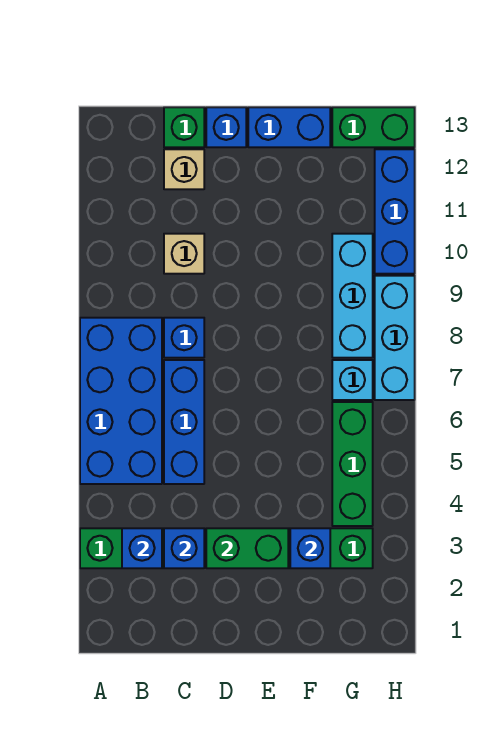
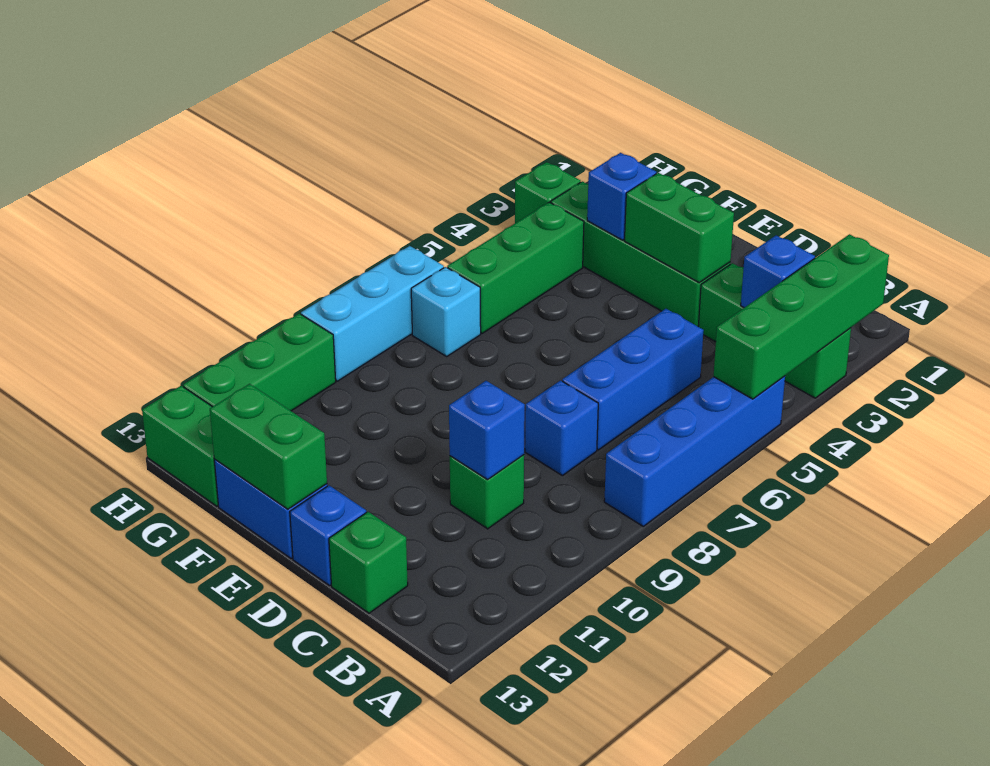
none -> green brick A2:A5 level 2
blue brick A5:B8 level 1 -> blue brick A5:A8 level 1
blue brick C3 level 2 -> blue brick C10 level 2
tan brick C10 level 1 -> green brick C10 level 1
tan brick C12 level 1 -> none
none -> green brick E13:F13 level 2
cyan brick G8:G10 level 1 -> none
none -> green brick H3 level 1
blue brick H10:H12 level 1 -> green brick H10:H12 level 1

